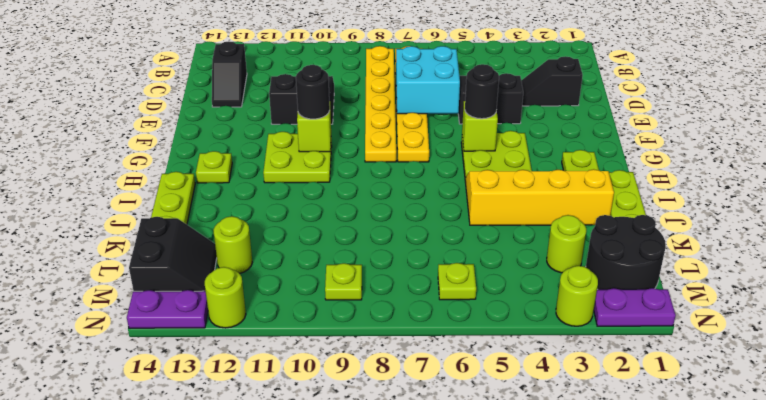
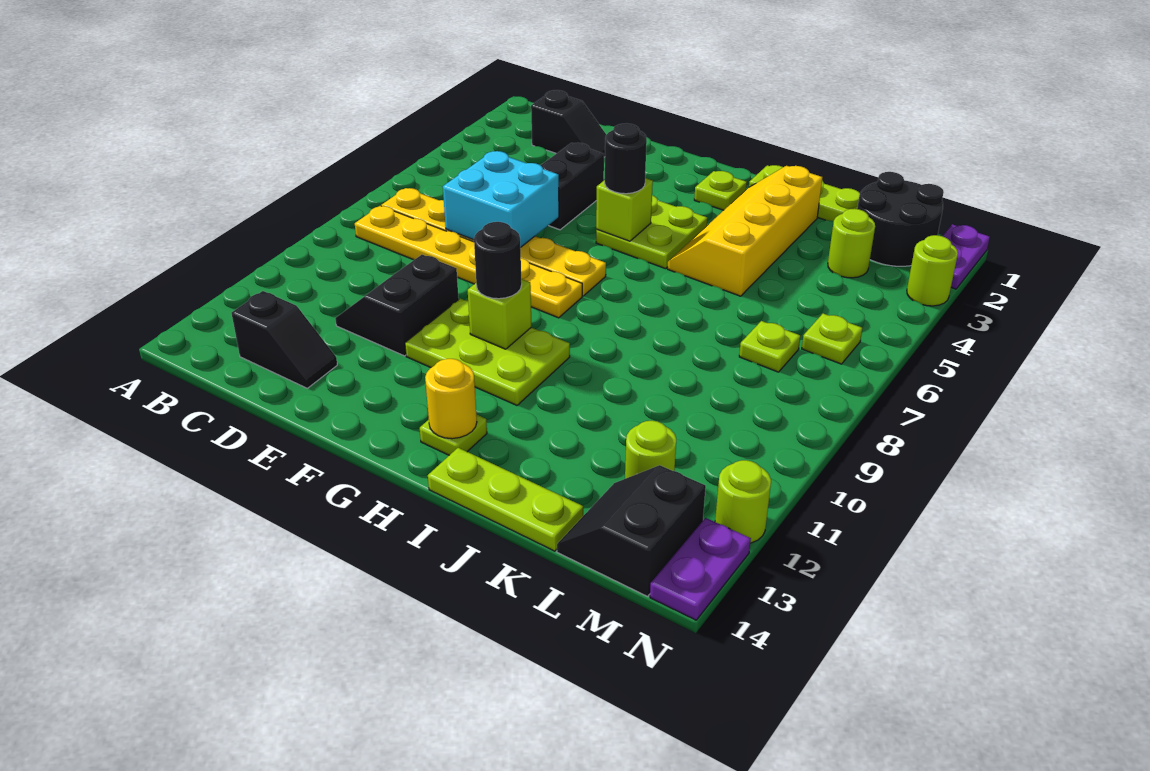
black slope D2:D3 level 1 top 2 -> black slope C2:D2 level 1 top C
lime plate G10:H11 level 1 -> lime plate F10:H11 level 1
none -> yellow round brick H13 level 2
black slope L13:M14 level 1 top 14 -> black slope L13:M14 level 1 top M
lime plate M9 level 1 -> lime plate L7 level 1

